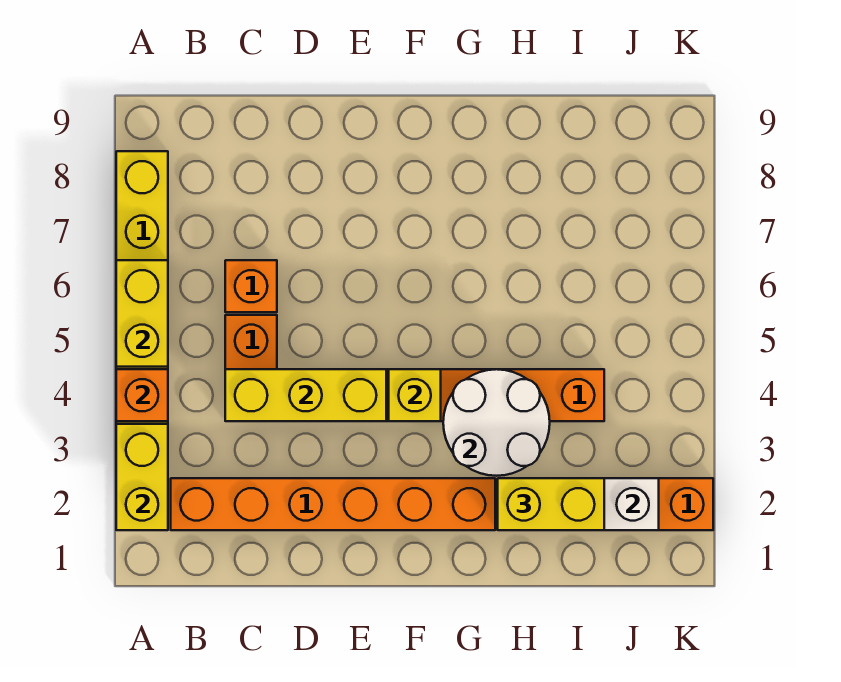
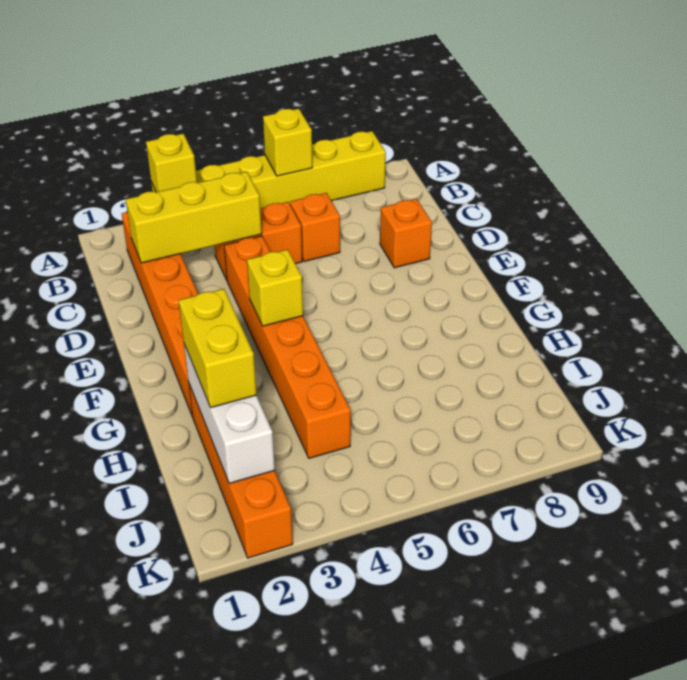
yellow brick A2:A3 level 2 -> yellow brick A3 level 2
orange brick A4 level 2 -> orange brick D8 level 1
yellow brick A5:A6 level 2 -> yellow brick A6 level 2
yellow brick C4:E4 level 2 -> yellow brick C2:C4 level 2
white round brick G3:H4 level 2 -> none

